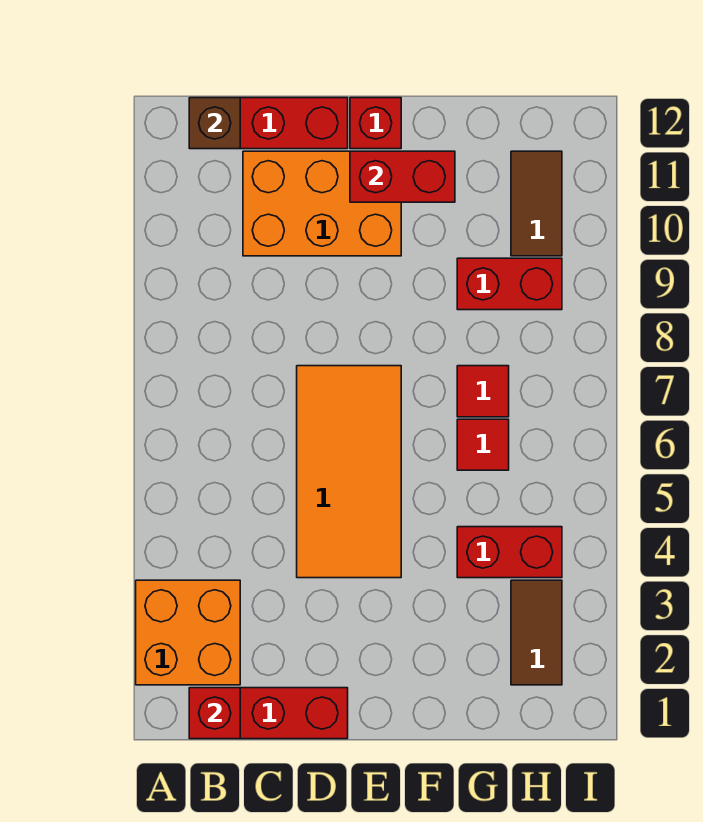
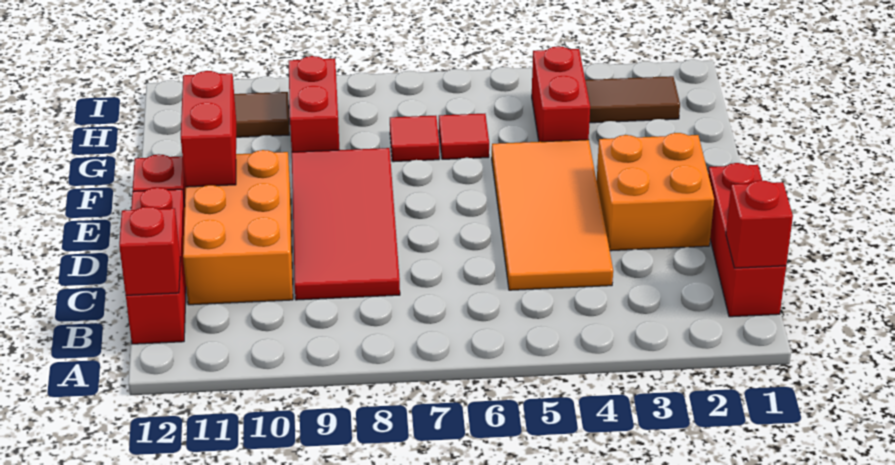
orange brick A2:B3 level 1 -> orange brick D2:E3 level 1
brown brick B12 level 2 -> red brick B12 level 2
none -> red tile C8:F9 level 1
orange tile D4:E7 level 1 -> orange tile C4:F5 level 1

